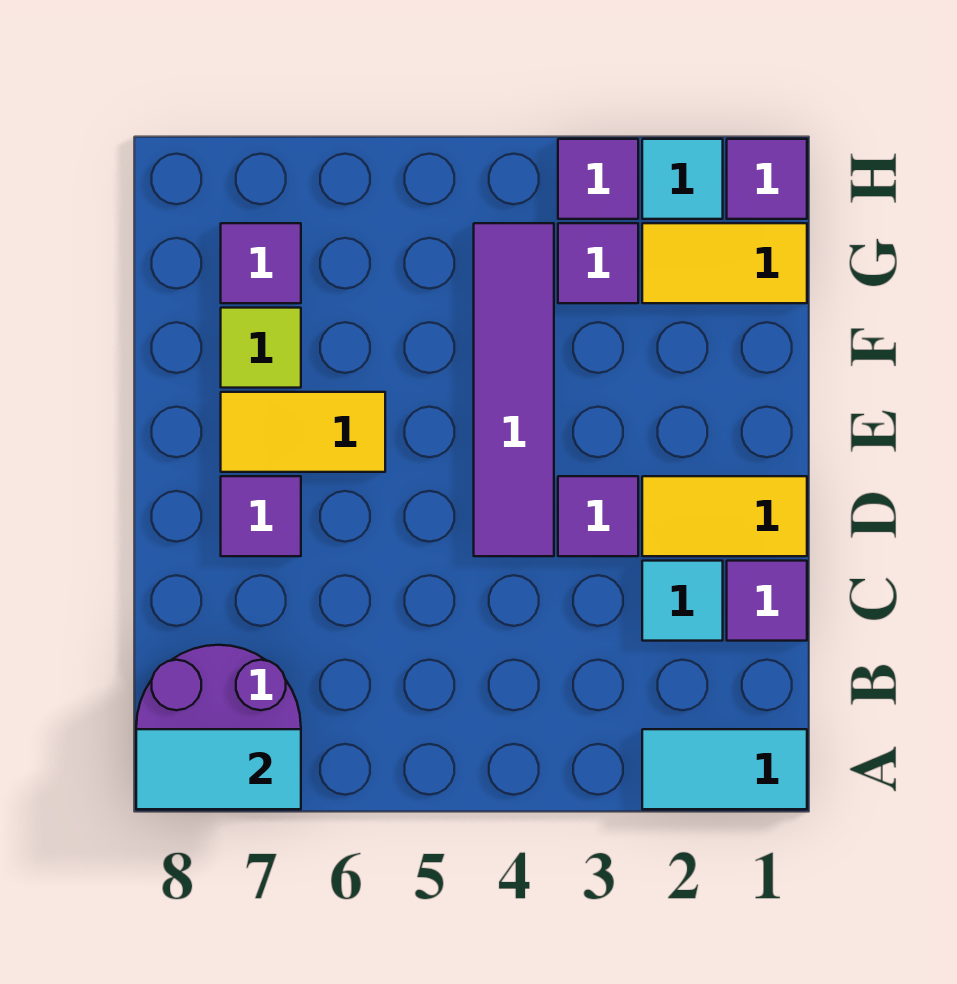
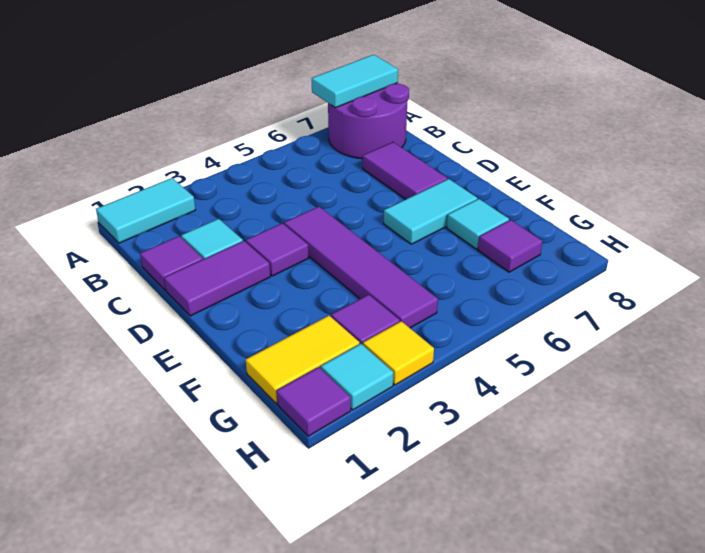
yellow tile D1:D2 level 1 -> purple tile D1:D2 level 1
purple tile D7 level 1 -> purple tile C7:D7 level 1
yellow tile E6:E7 level 1 -> cyan tile E6:E7 level 1
lime tile F7 level 1 -> cyan tile F7 level 1
purple tile H3 level 1 -> yellow tile H3 level 1

